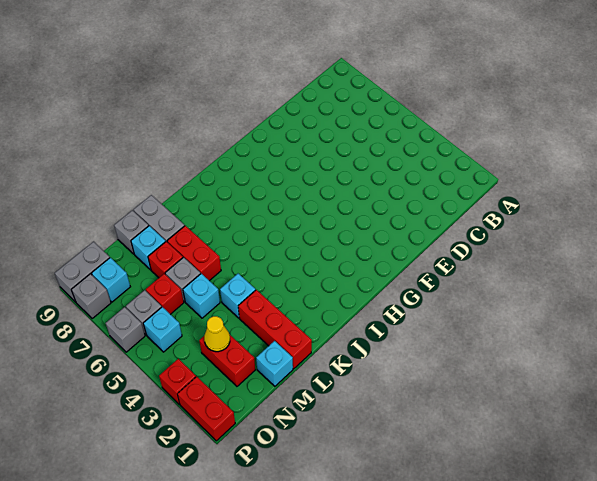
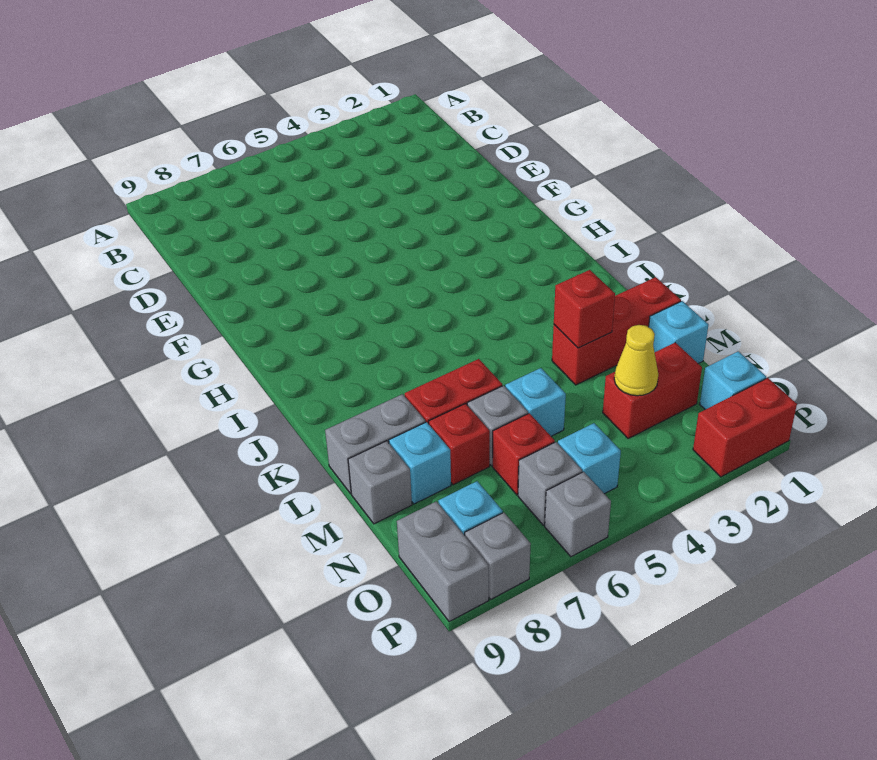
cyan brick L4 level 1 -> cyan brick O1 level 1
red brick P3 level 1 -> red brick L3 level 2

